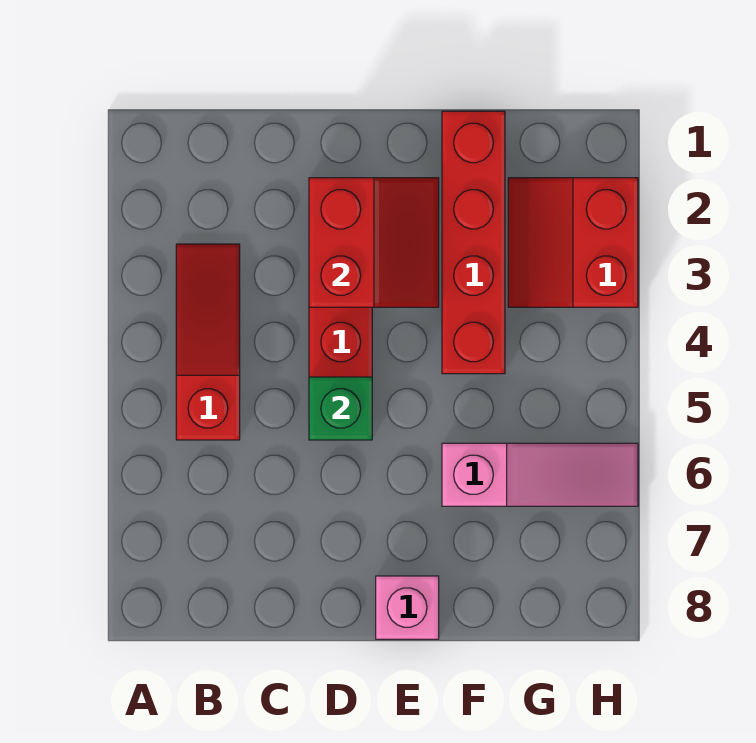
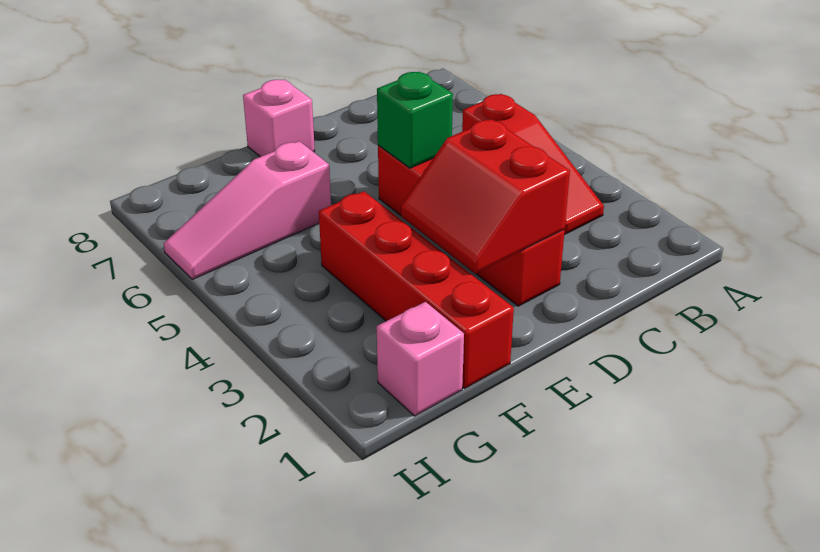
none -> pink brick G1 level 1
red slope G2:H3 level 1 top H -> none

